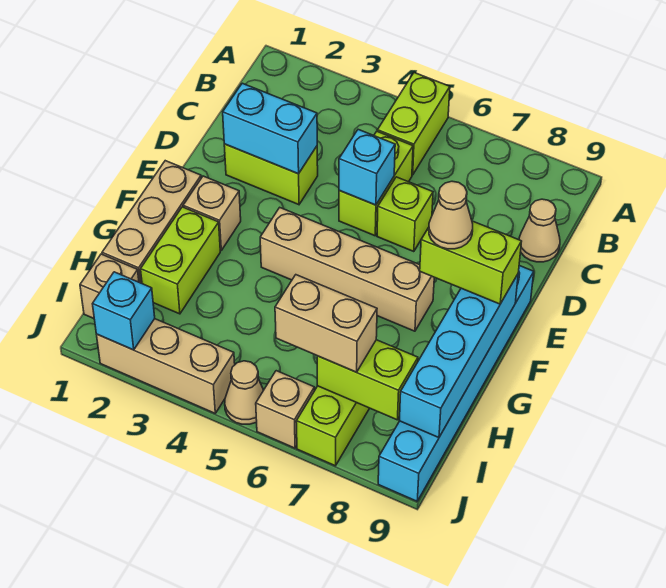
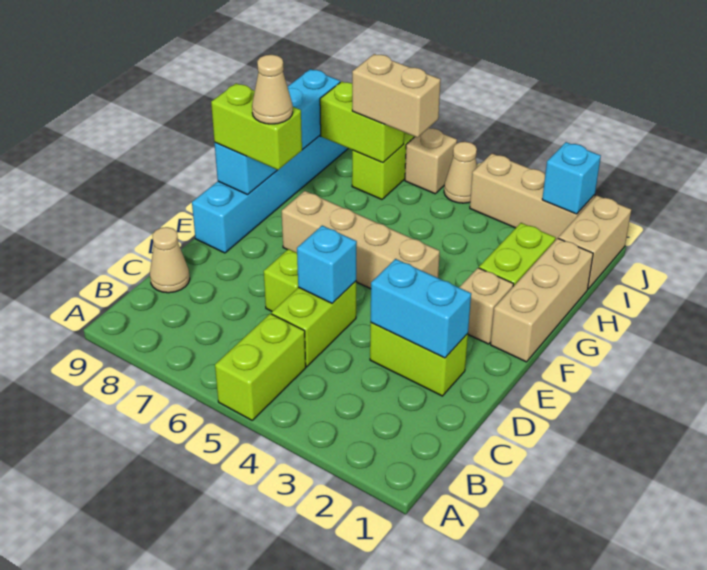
tan brick I1 level 1 -> tan brick I1:J1 level 1

